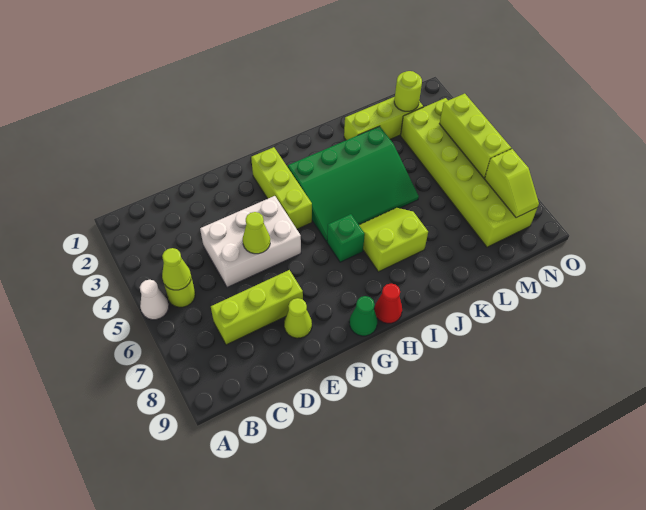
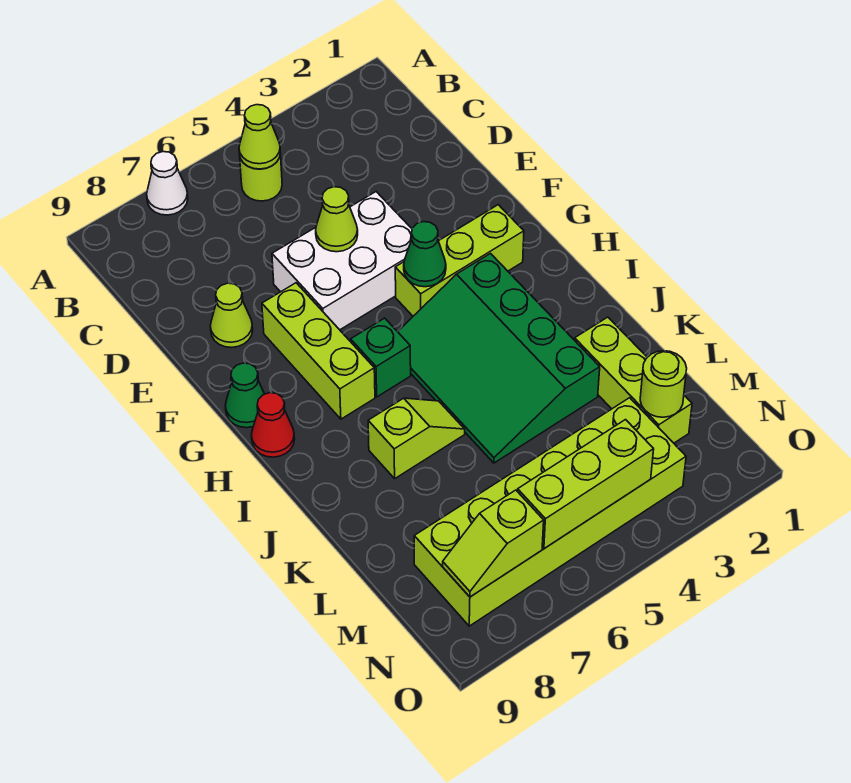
white cone A5 level 1 -> white cone A7 level 1
lime brick C7:E7 level 1 -> lime brick F7:H7 level 1
white brick D4:F5 level 1 -> white brick E4:F6 level 1
none -> green cone G4 level 2
lime slope I6:J7 level 1 top 7 -> lime slope J6:J7 level 1 top 7

